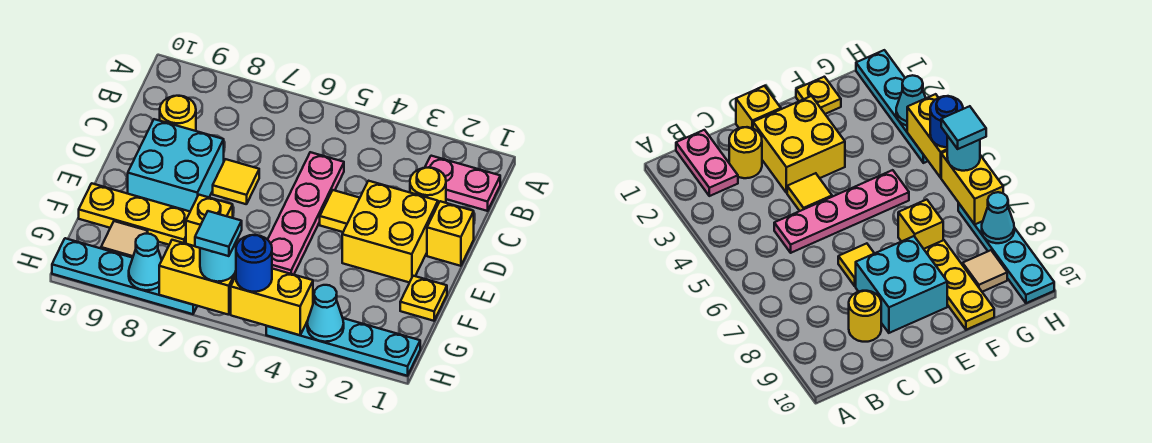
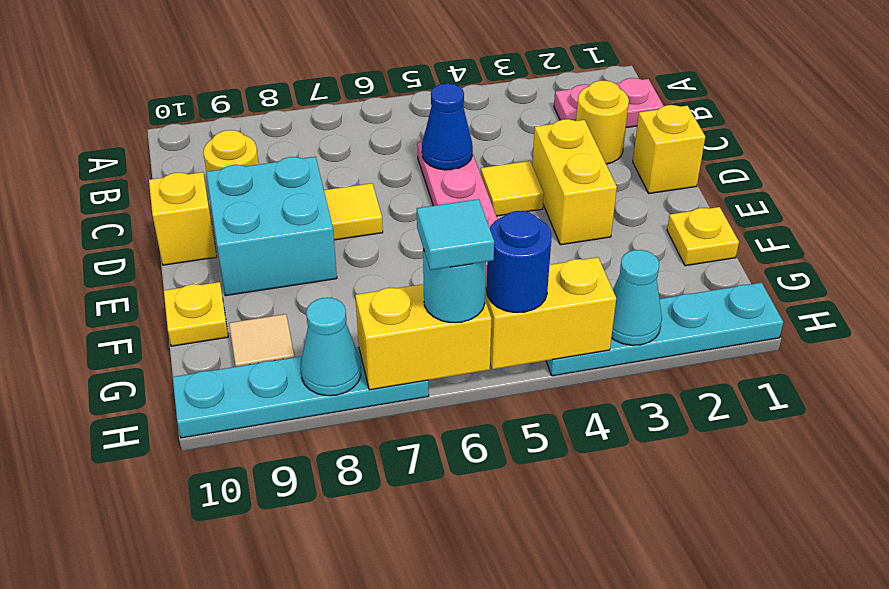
none -> blue cone C5 level 2
yellow brick D2:E3 level 1 -> yellow brick D3:E3 level 1
yellow brick F7 level 1 -> yellow brick D10 level 1
yellow plate F8:F10 level 1 -> yellow plate F10 level 1

